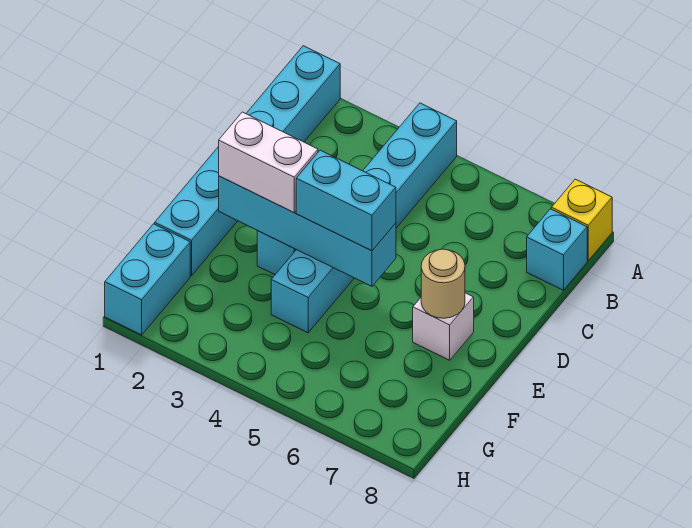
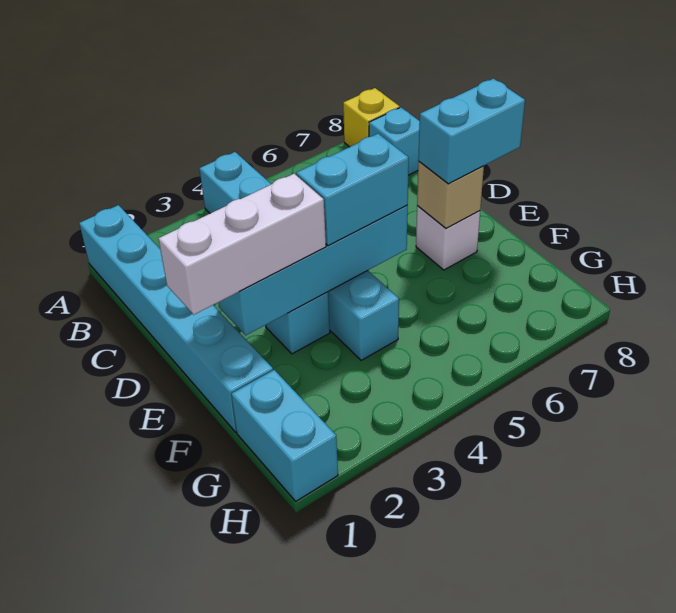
white brick E2:E3 level 3 -> white brick E1:E3 level 3
tan round brick E7 level 2 -> tan brick E7 level 2
none -> cyan brick E7:E8 level 3

